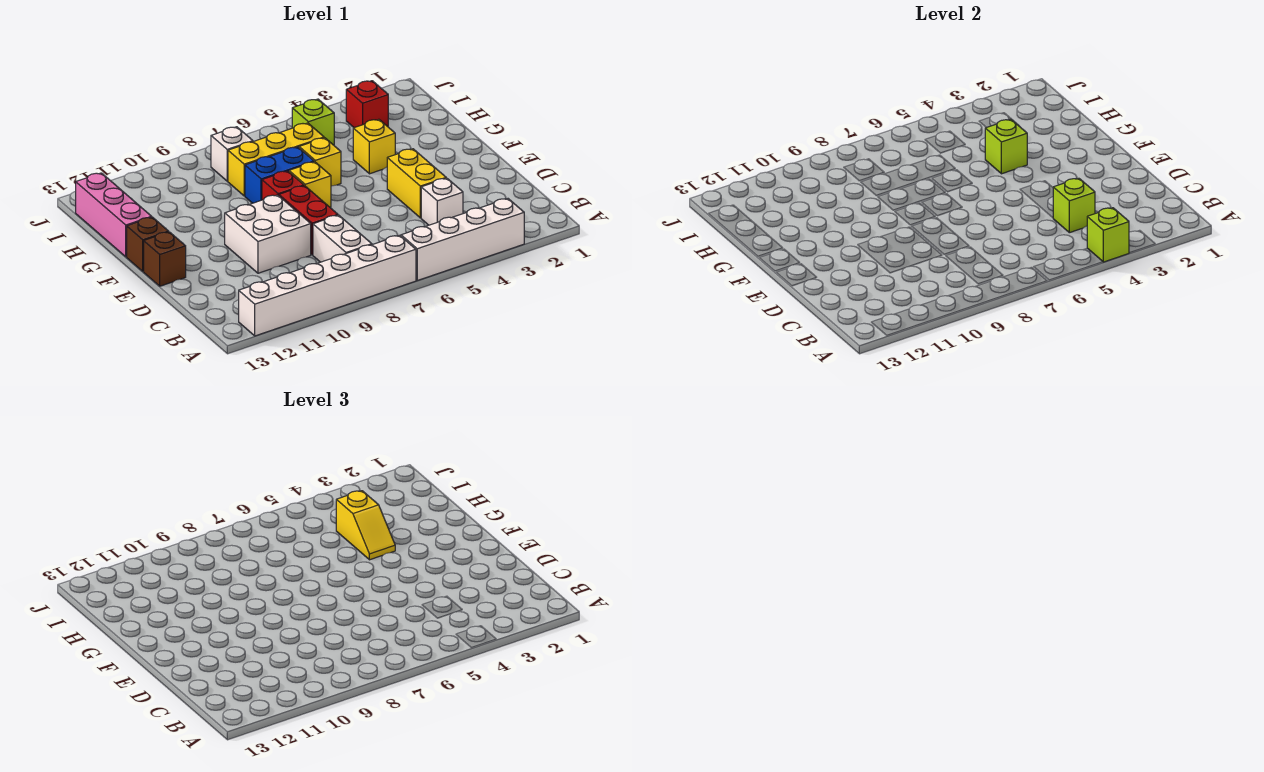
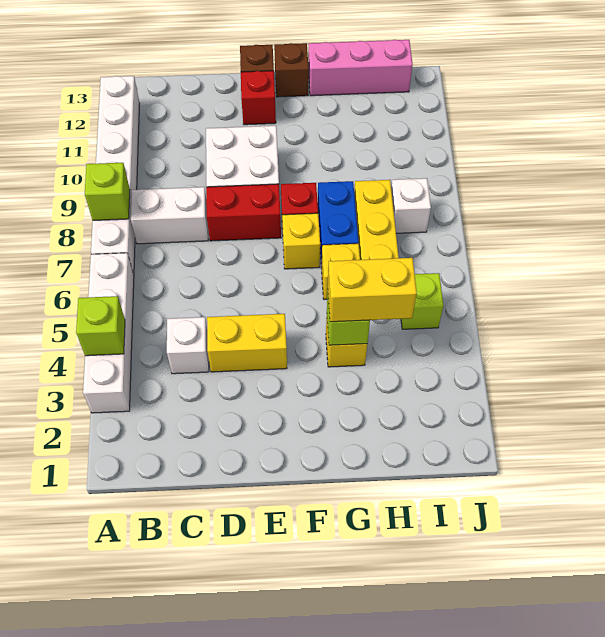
lime brick C4 level 2 -> lime brick A8 level 2
yellow slope G4:H4 level 3 top H -> yellow brick G4:H4 level 3
red brick I3 level 1 -> red brick E12 level 1

